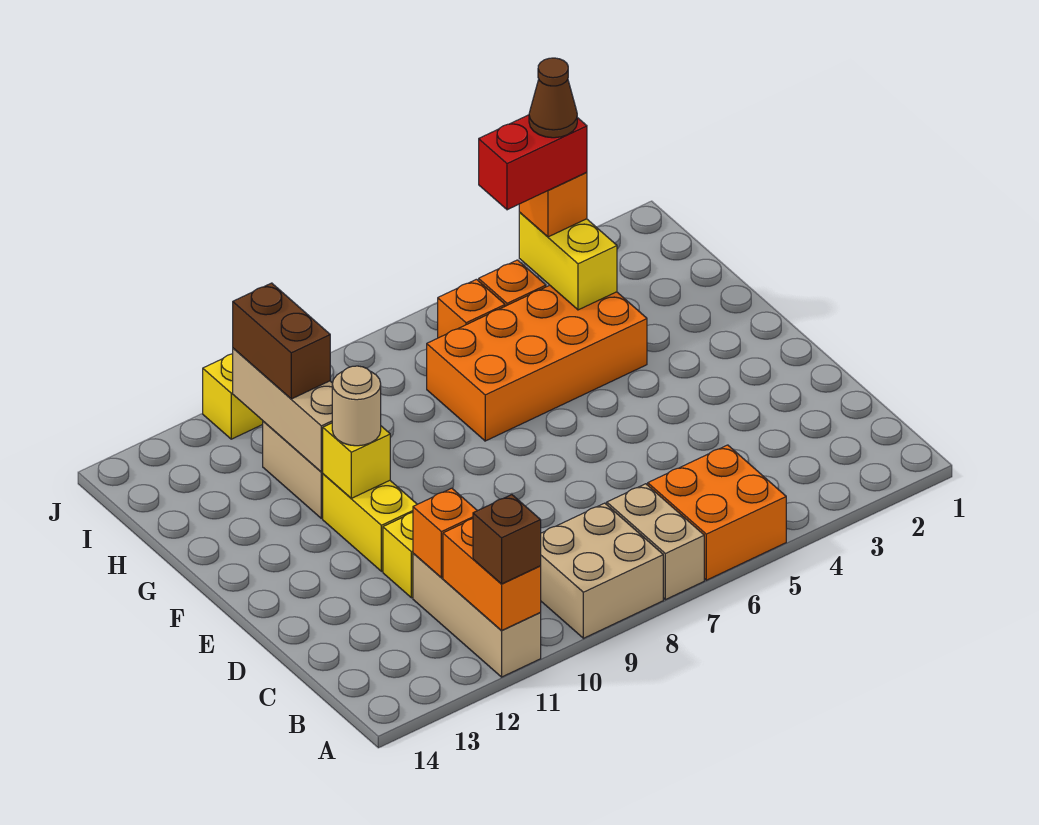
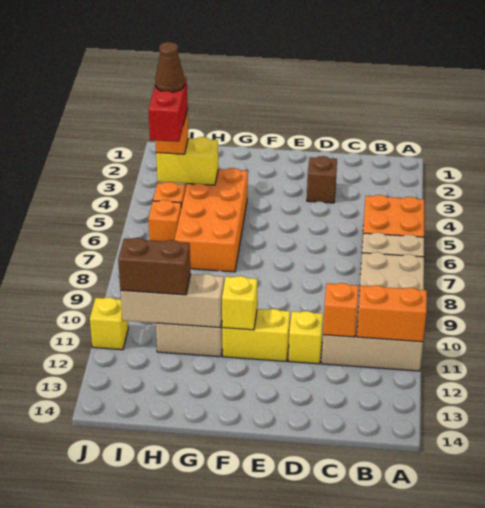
brown brick A11 level 3 -> brown brick D3 level 1
tan round brick F11 level 3 -> none

